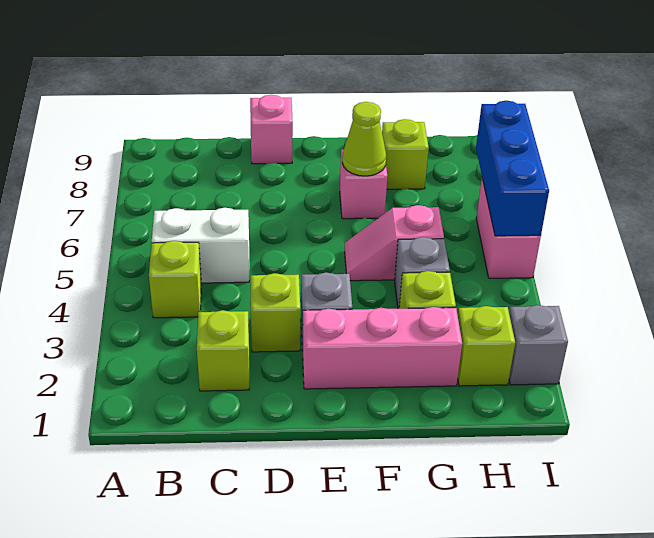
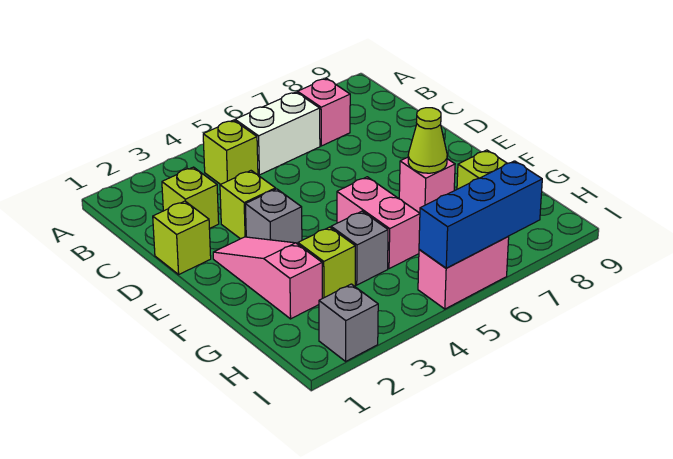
white brick B5:C5 level 1 -> white brick B5:B6 level 1
pink brick D9 level 1 -> pink brick B7 level 1
pink brick E2:G2 level 1 -> pink slope E2:G2 level 1 top G
pink slope F5:G5 level 1 top G -> pink brick F5:G5 level 1
lime brick H2 level 1 -> lime brick D1 level 1

